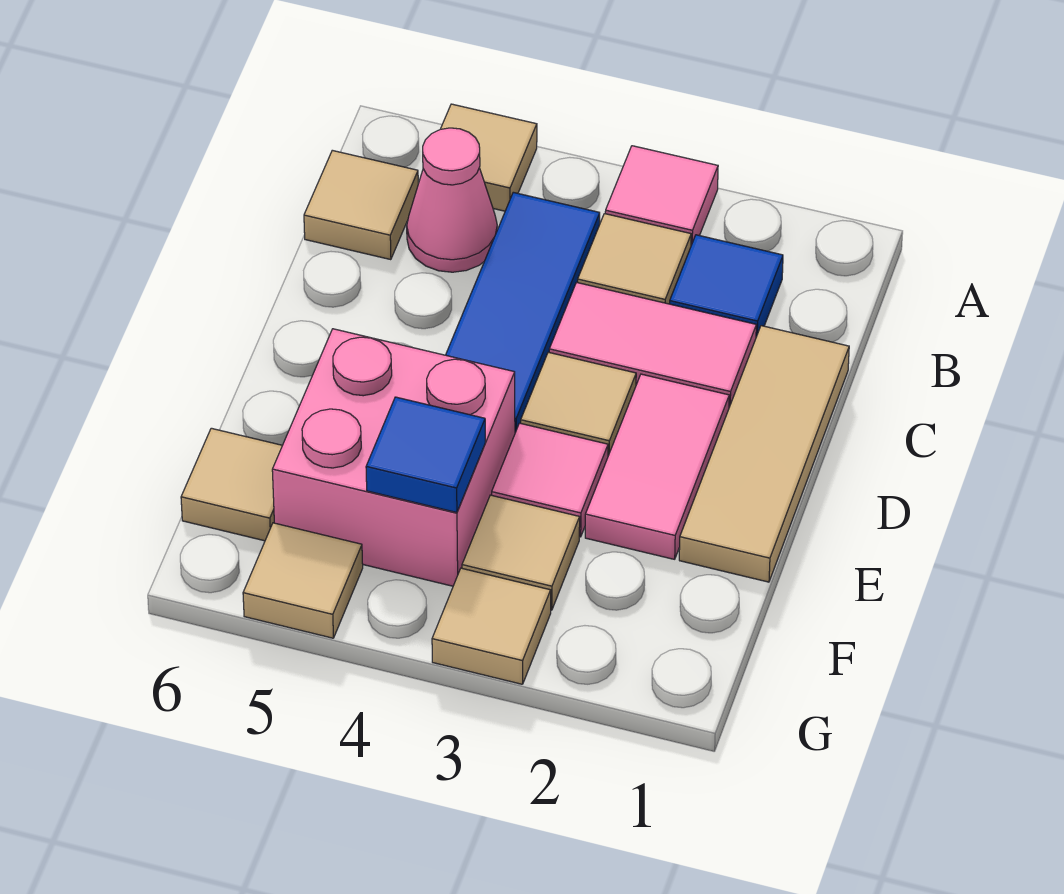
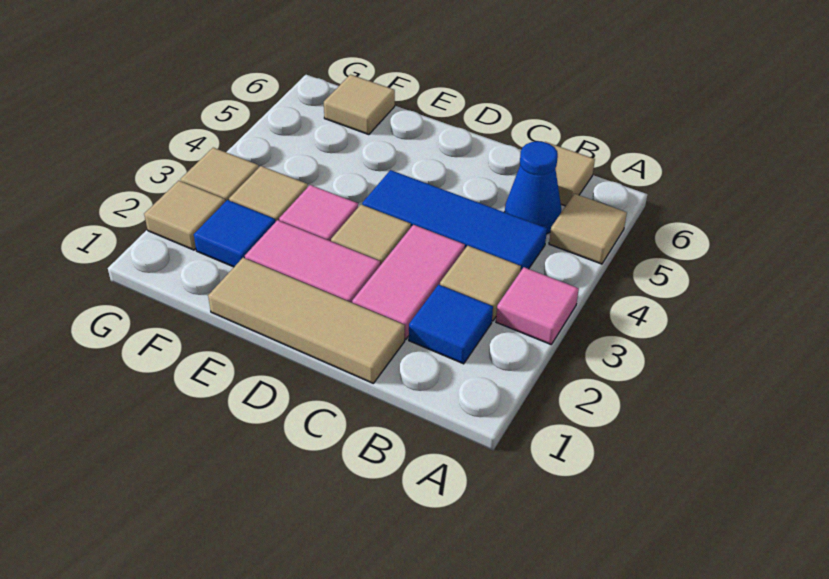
pink cone B5 level 1 -> blue cone B5 level 1
pink brick E4:F5 level 1 -> none
blue tile F4 level 2 -> blue tile F2 level 1
tan tile G5 level 1 -> tan tile G2 level 1

